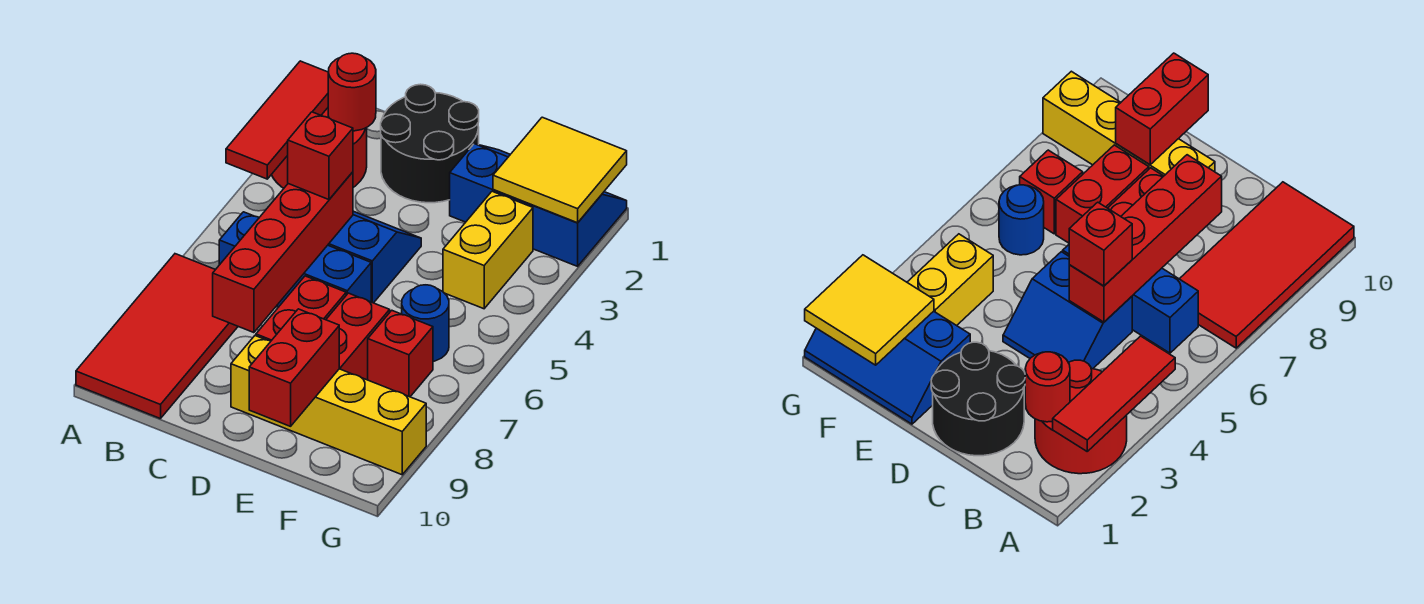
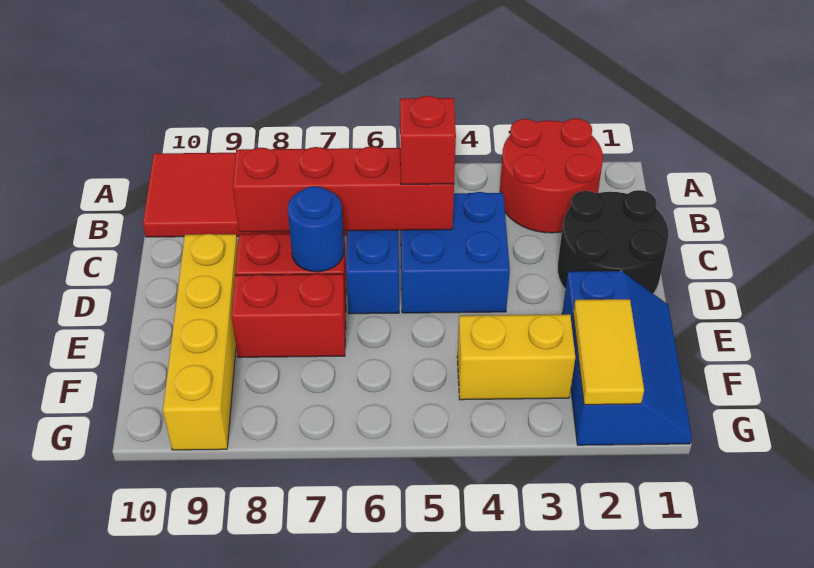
red tile A2:A4 level 2 -> none
red round brick B2 level 2 -> none
blue slope C4:D5 level 1 top 5 -> blue brick C4:D5 level 1
red brick E9:E10 level 2 -> none
yellow tile F1:G2 level 2 -> yellow tile F2:G2 level 2
blue round brick F6 level 1 -> blue round brick D7 level 2
red brick F7 level 1 -> none

